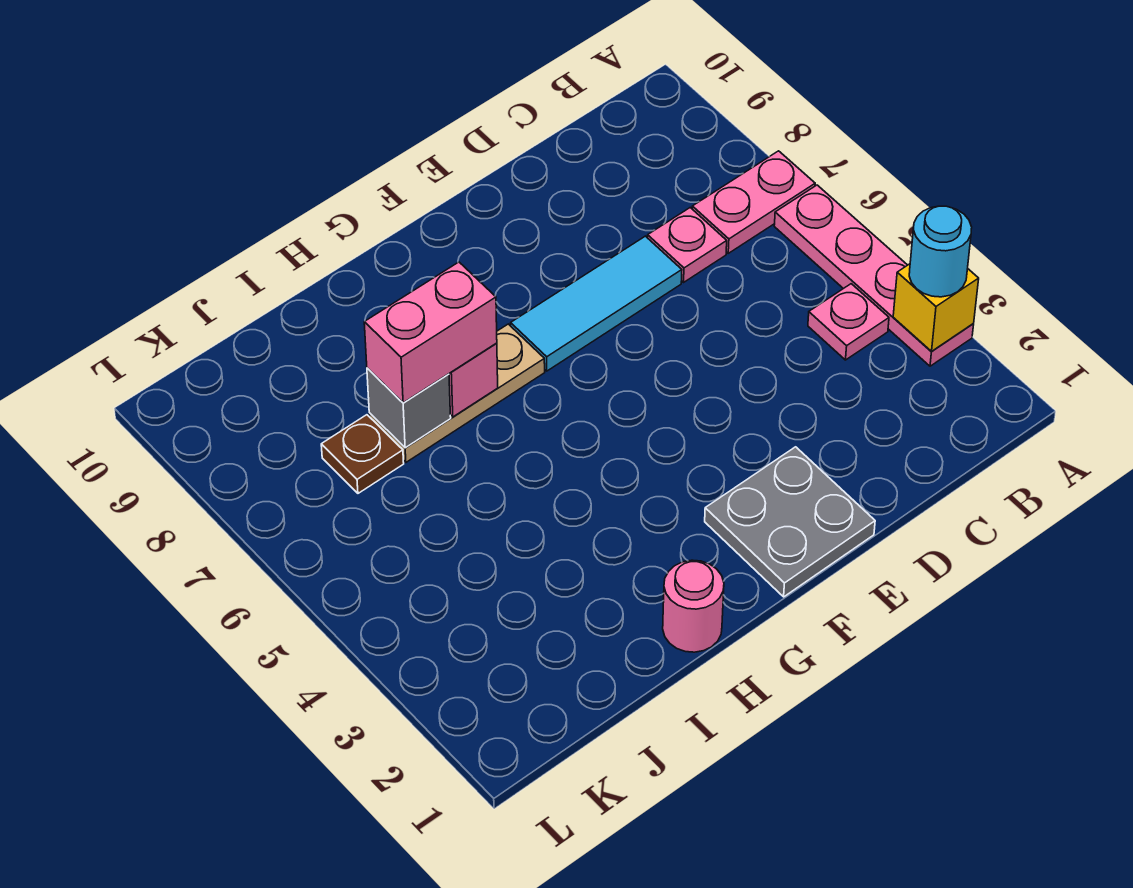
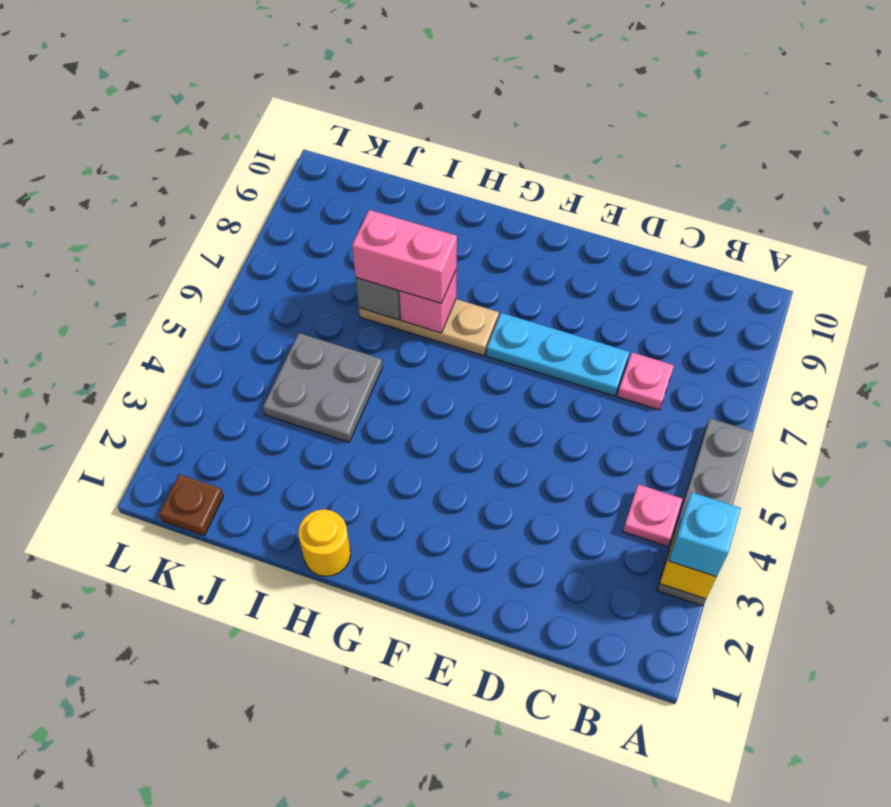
pink plate A3:A6 level 1 -> grey plate A3:A6 level 1
cyan round brick A3 level 3 -> cyan brick A3 level 3
pink plate A7:B7 level 1 -> none
cyan tile D7:F7 level 1 -> cyan plate D7:F7 level 1
grey plate E1:F2 level 1 -> grey plate I4:J5 level 1
pink round brick H1 level 1 -> yellow round brick H1 level 1
brown plate J7 level 1 -> brown plate K1 level 1

